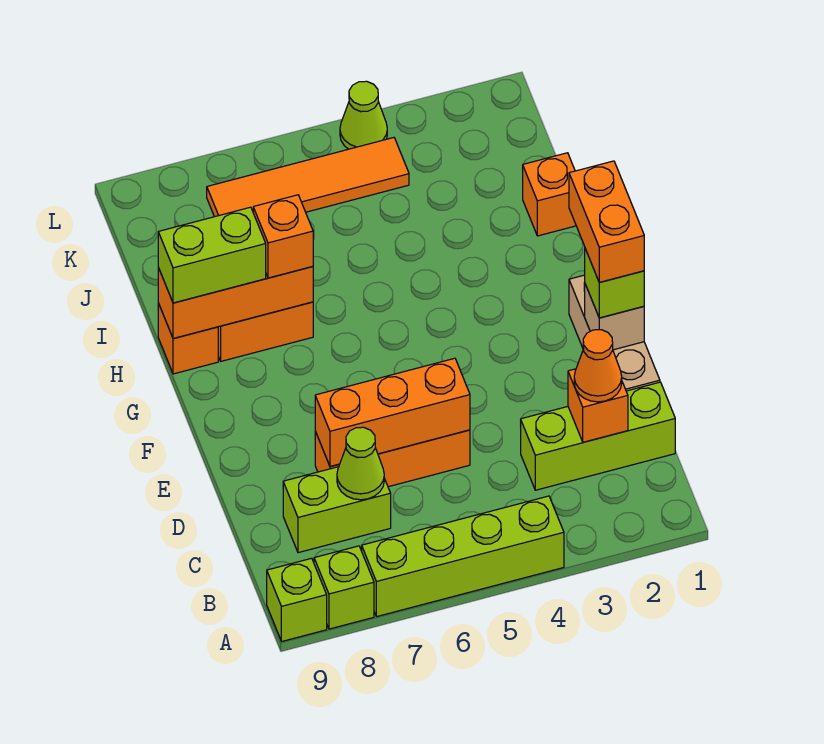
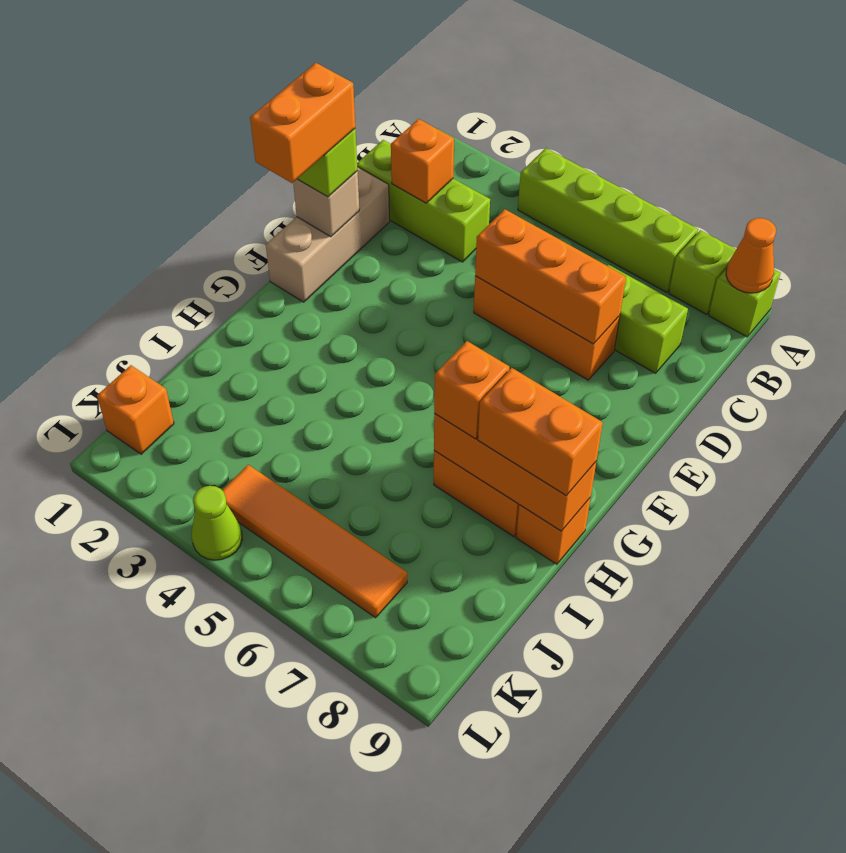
orange cone C2 level 3 -> orange cone A9 level 2
lime cone C7 level 2 -> none
lime brick H8:H9 level 3 -> orange brick H8:H9 level 3
orange brick I1 level 1 -> orange brick K1 level 1

